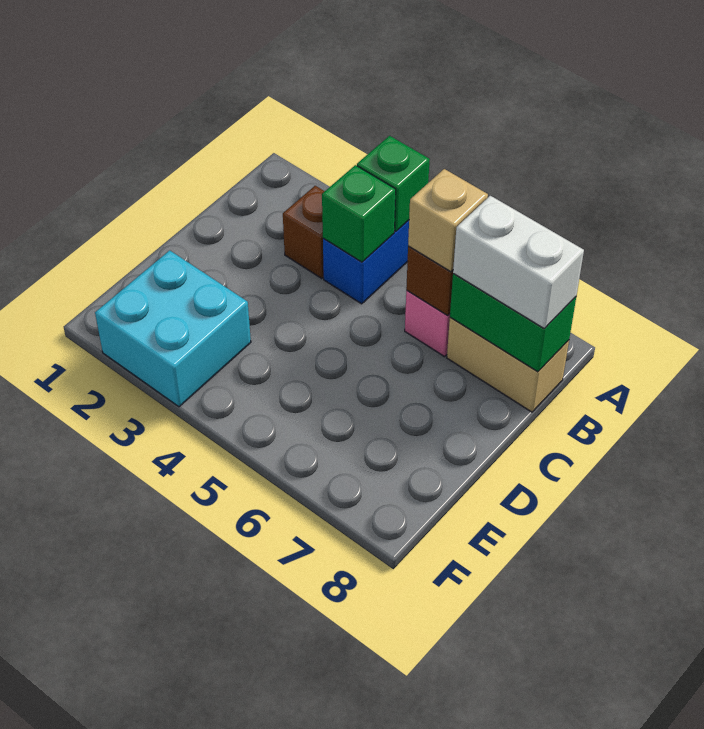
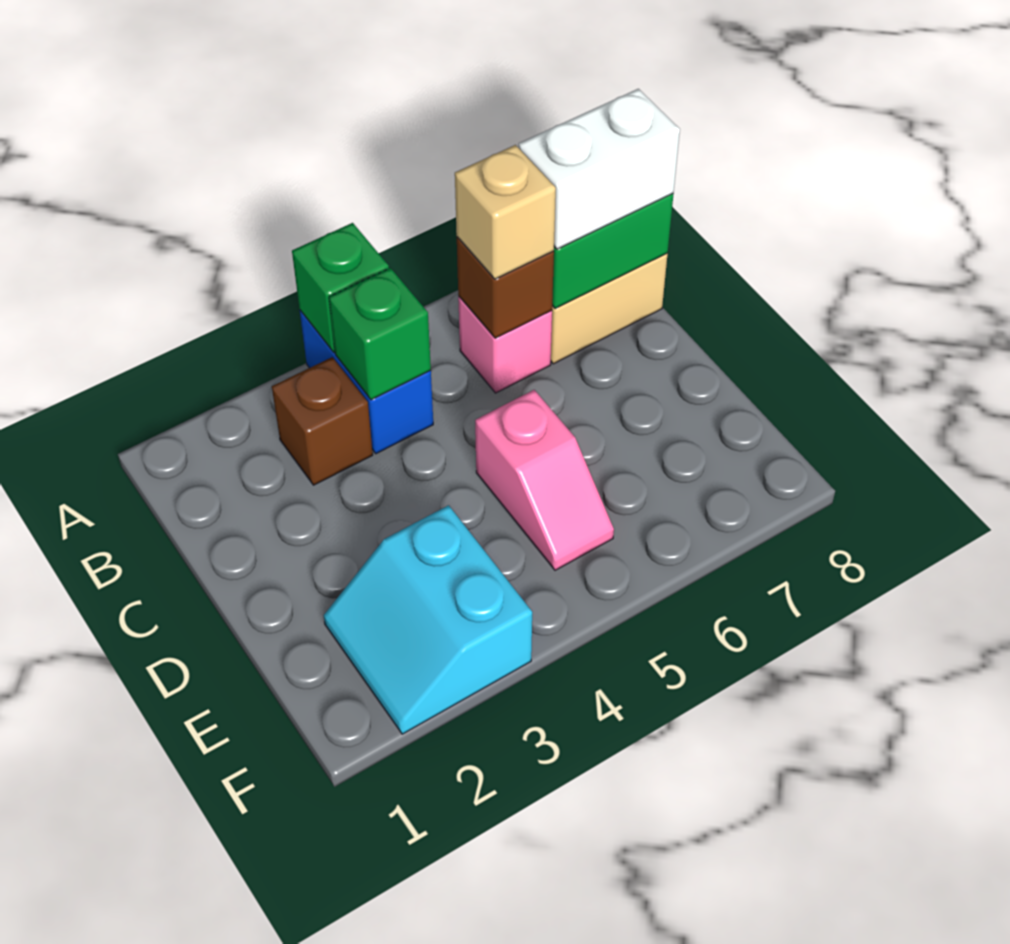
none -> pink slope D5:E5 level 1 top D
cyan brick E2:F3 level 1 -> cyan slope E2:F3 level 1 top 3

